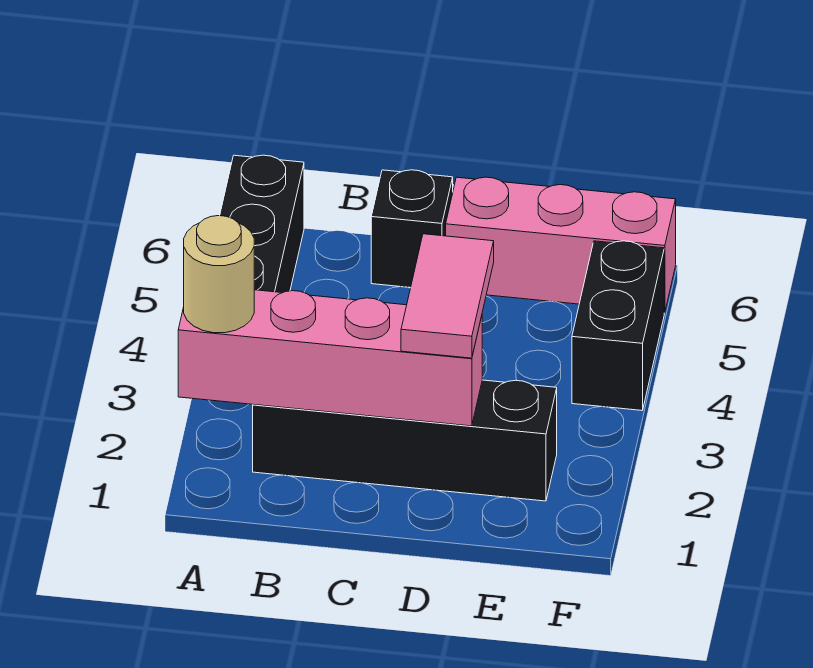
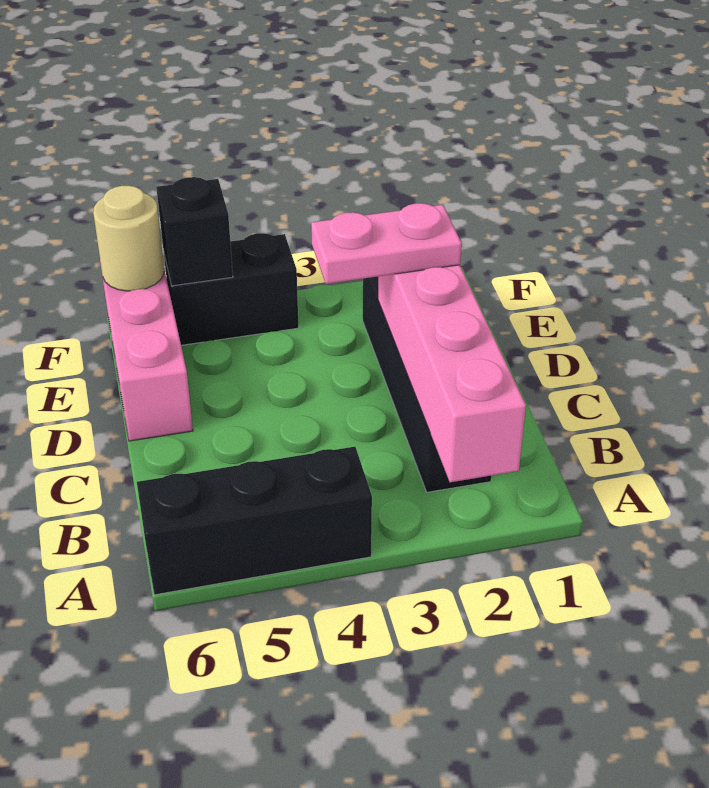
tan round brick A2 level 3 -> tan round brick F6 level 2
black brick C6 level 1 -> black brick F5 level 2
pink tile D2:D3 level 3 -> pink plate D2:D3 level 3

